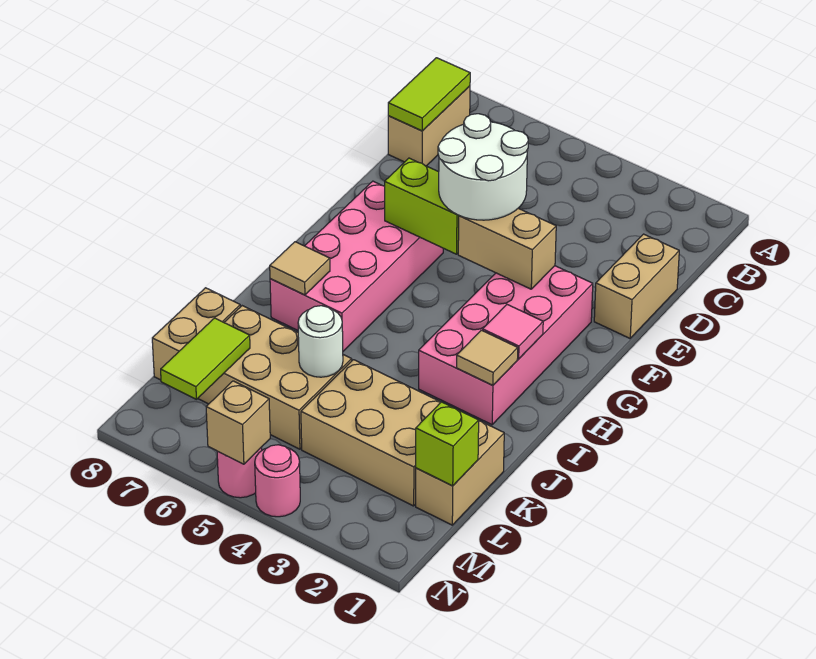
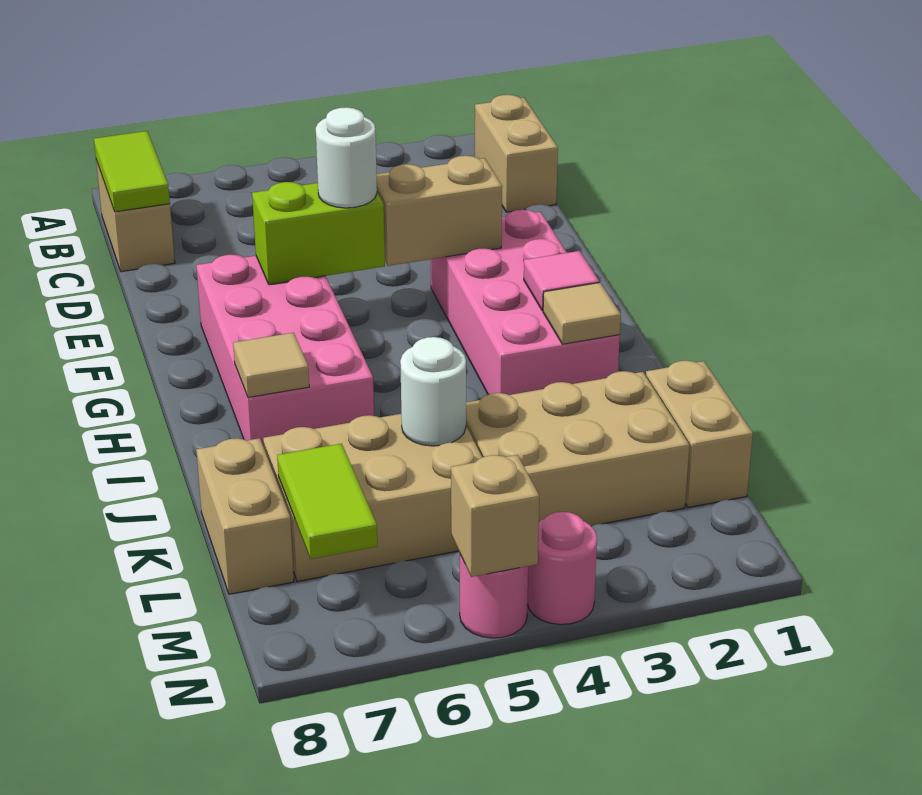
tan brick D1:E1 level 1 -> tan brick B1:C1 level 1
white round brick E4:F5 level 3 -> white round brick F5 level 3
lime brick L1 level 2 -> none

